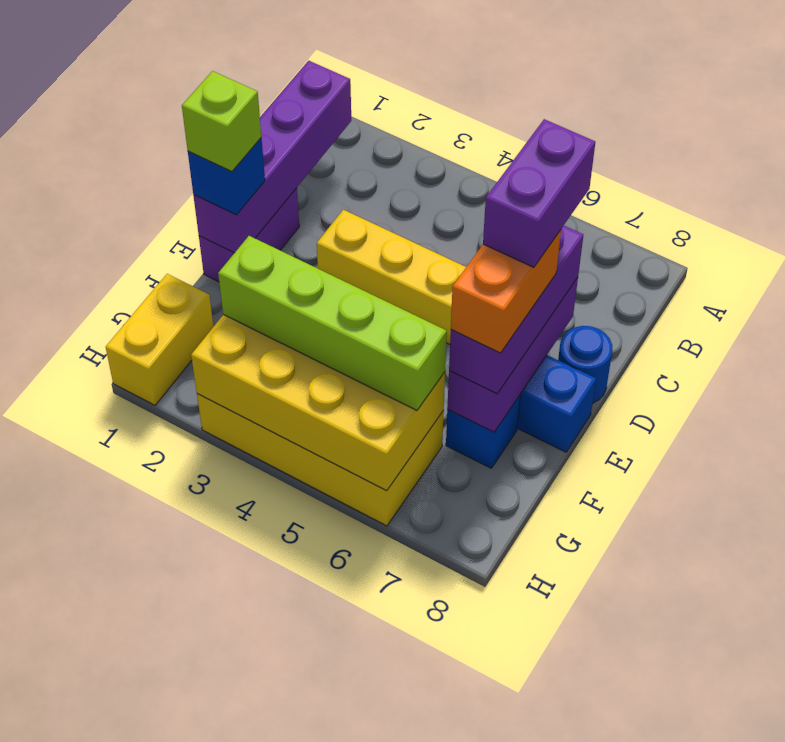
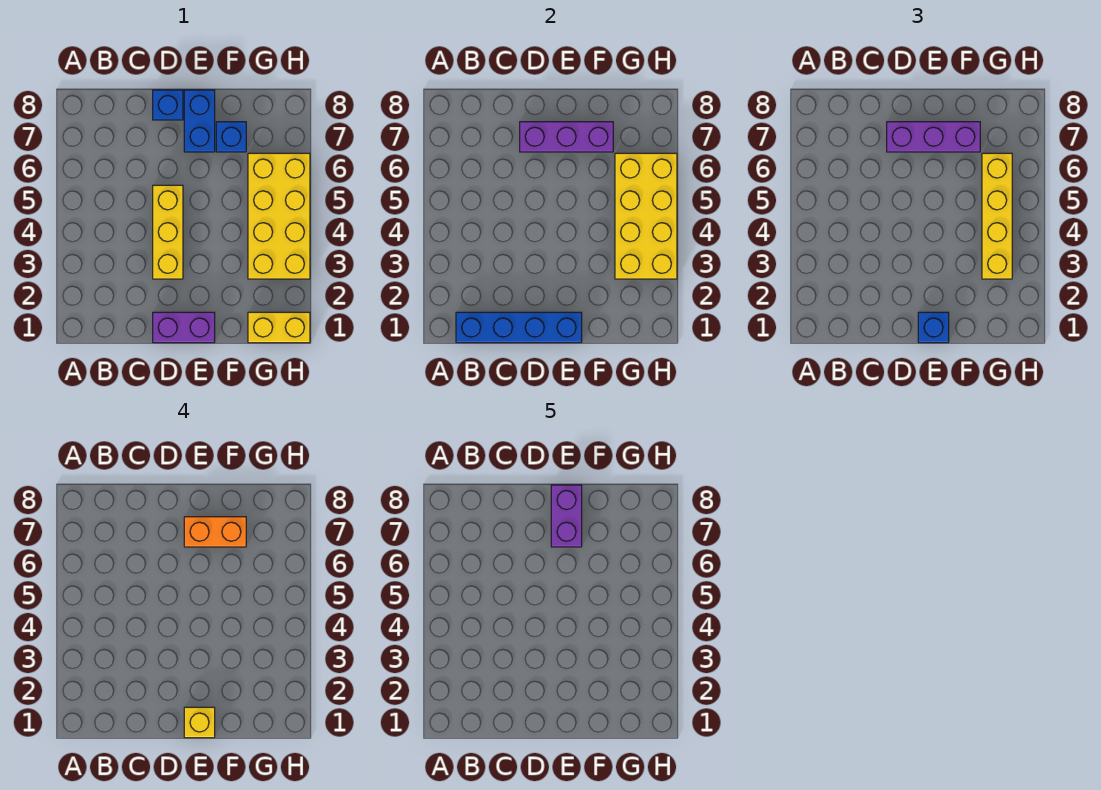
purple brick B1:E1 level 2 -> blue brick B1:E1 level 2
purple brick D7:E7 level 5 -> purple brick E7:E8 level 5
blue round brick D8 level 1 -> blue brick D8 level 1
lime brick E1 level 4 -> yellow brick E1 level 4
lime brick G3:G6 level 3 -> yellow brick G3:G6 level 3

